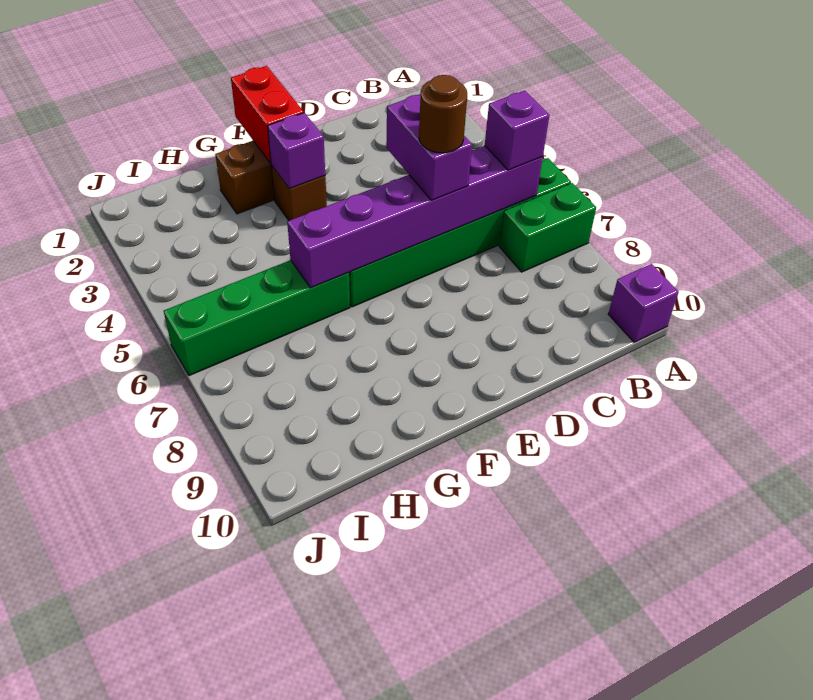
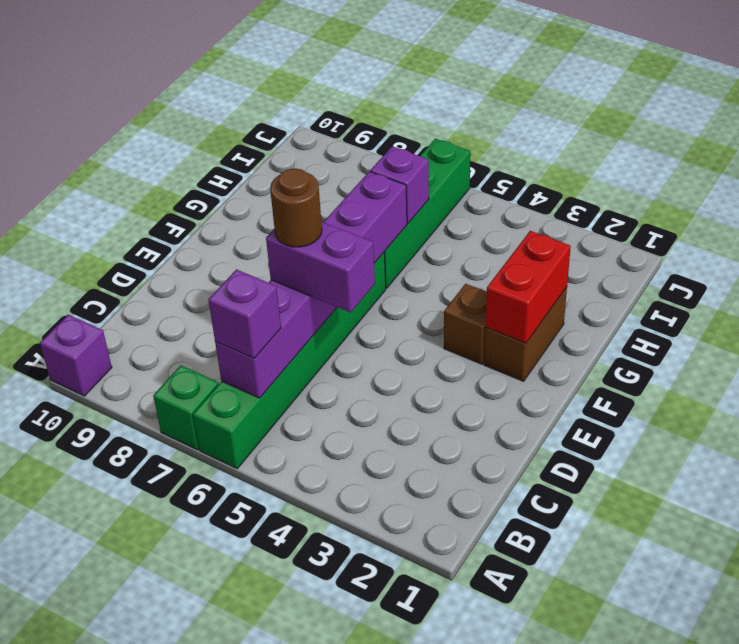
green brick A7:B7 level 1 -> green brick A7 level 1
red brick F1:F2 level 2 -> red brick F2:G2 level 2
purple brick F3 level 2 -> purple brick H6 level 2

